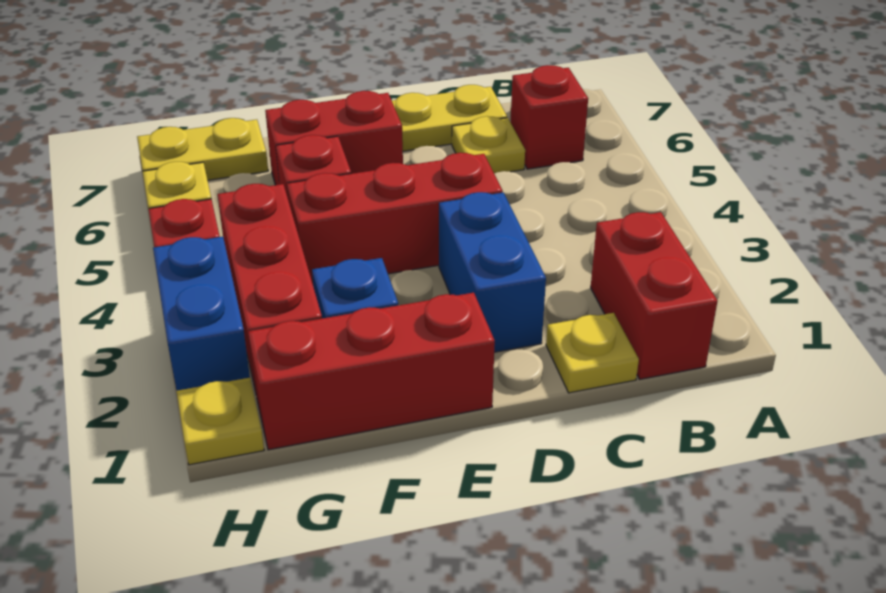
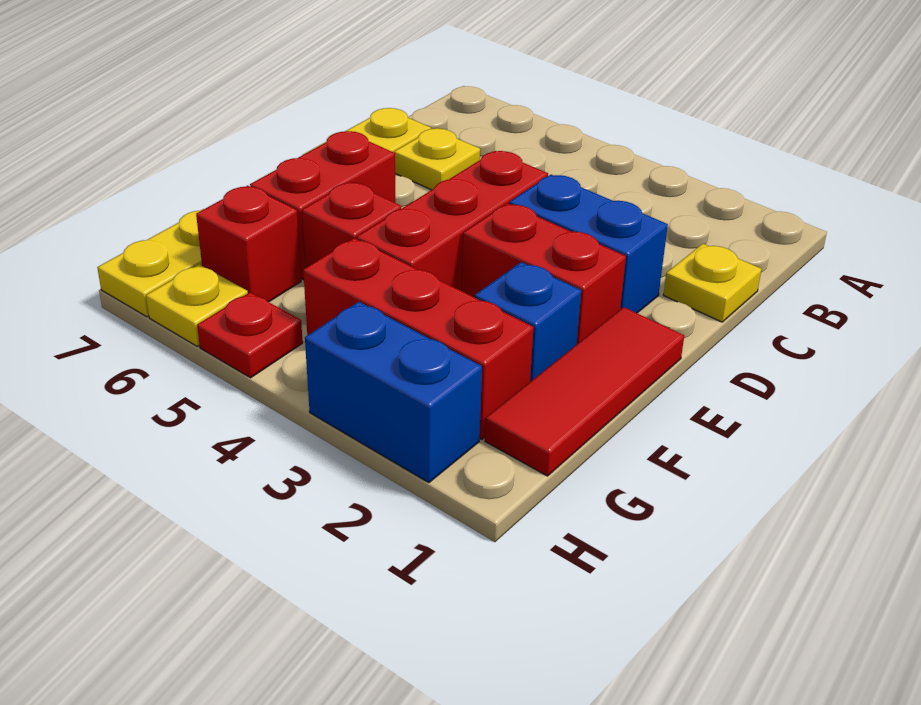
red brick B1:B2 level 1 -> red brick E2:E3 level 1
red brick B6 level 1 -> red brick G6 level 1
red brick E1:G1 level 1 -> red tile E1:G1 level 1
yellow plate H1 level 1 -> none

